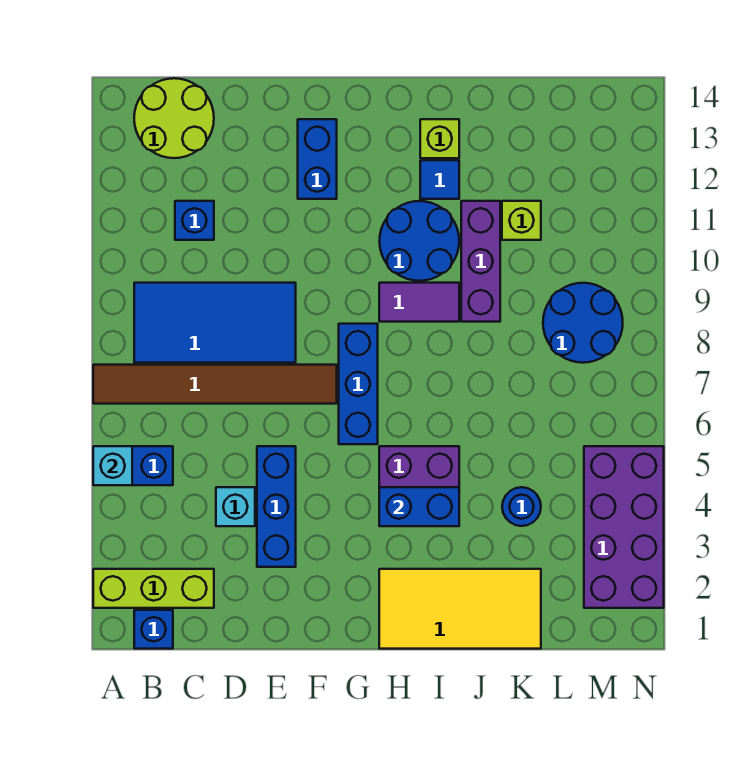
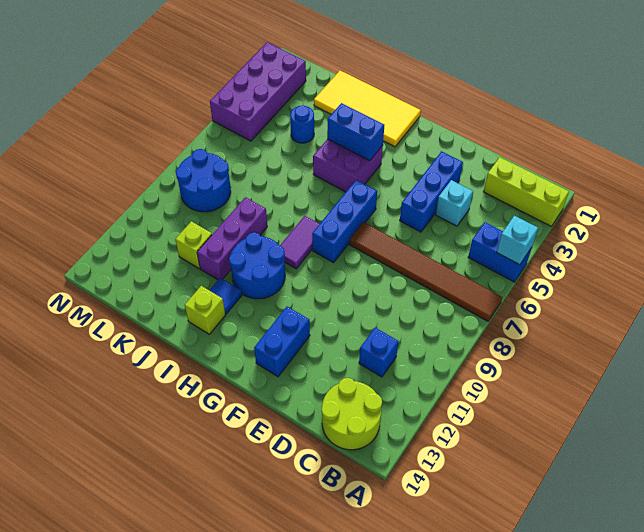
blue brick B1 level 1 -> none
blue tile B8:E9 level 1 -> none
purple tile H9:I9 level 1 -> purple tile H8:H9 level 1

